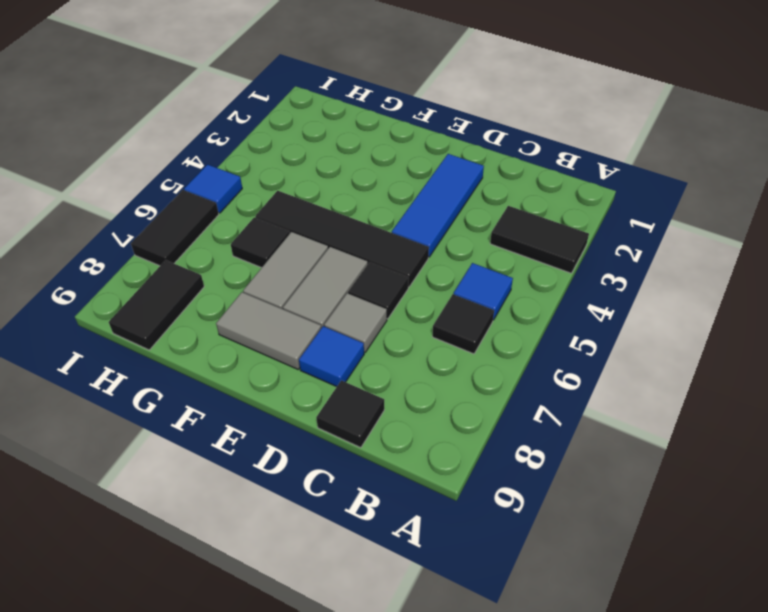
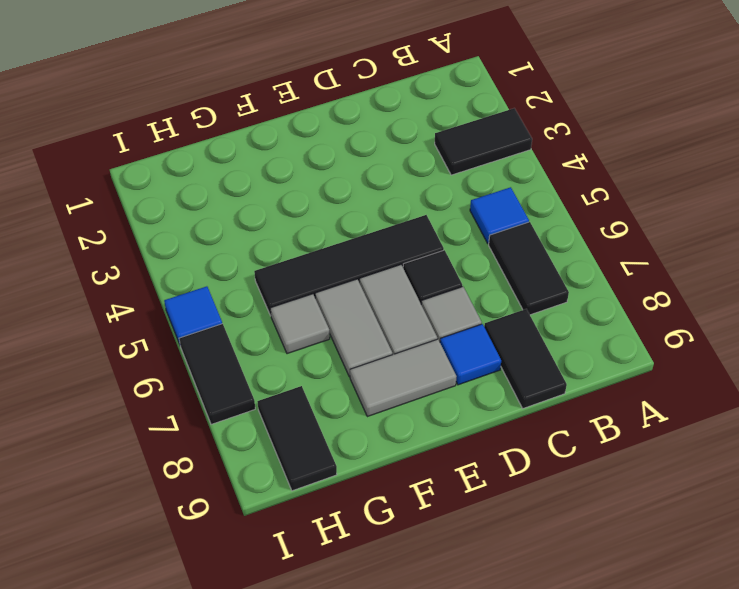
black tile B6 level 1 -> black tile B6:B7 level 1
black tile C9 level 1 -> black tile C8:C9 level 1
blue tile D2:D4 level 1 -> none
black tile G6 level 1 -> grey tile G6 level 1

